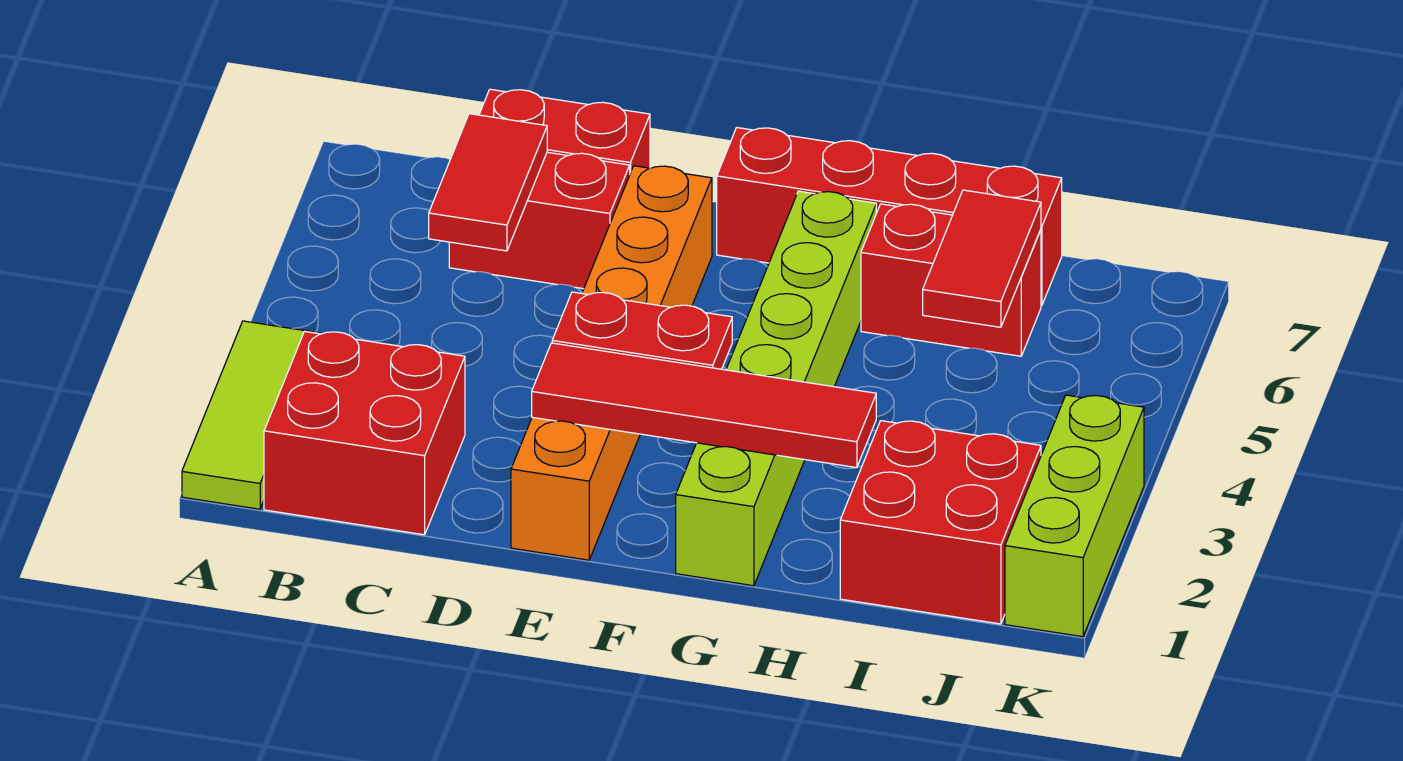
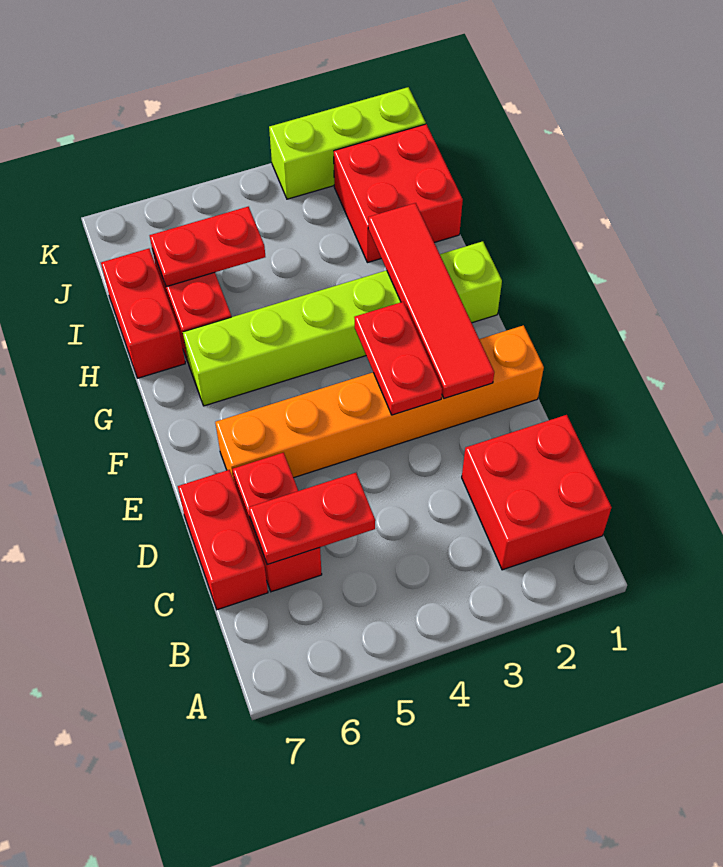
lime tile A1:A3 level 1 -> none
red tile C5:C6 level 2 -> red plate C5:C6 level 2
red brick F7:I7 level 1 -> red brick H7:I7 level 1
red tile I5:I6 level 2 -> red plate I5:I6 level 2

